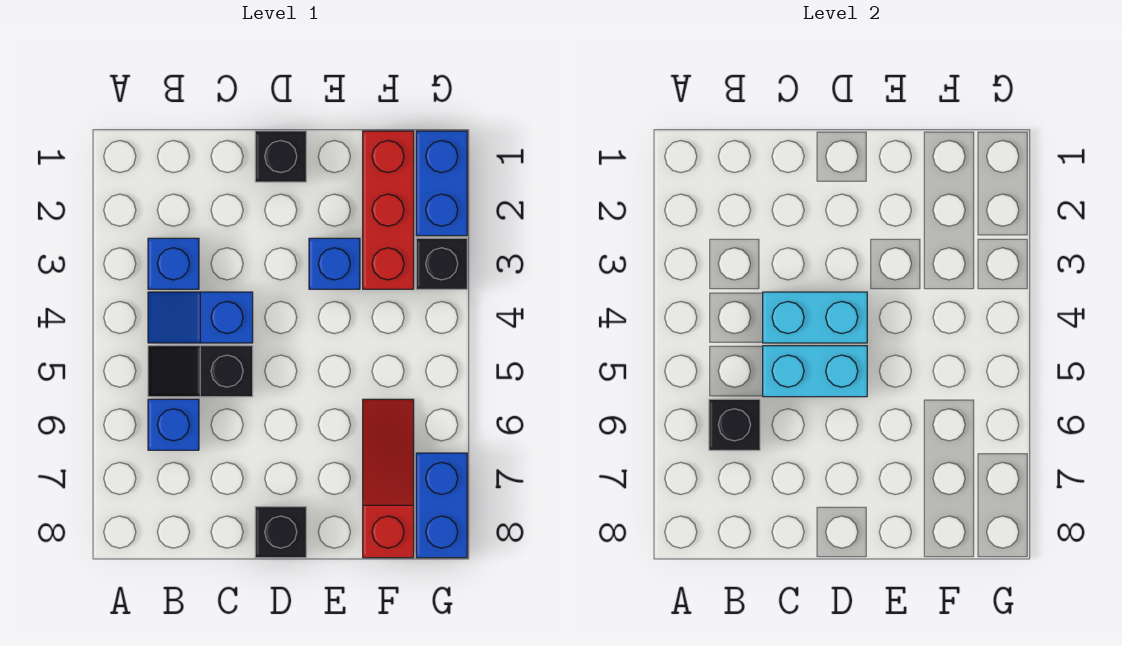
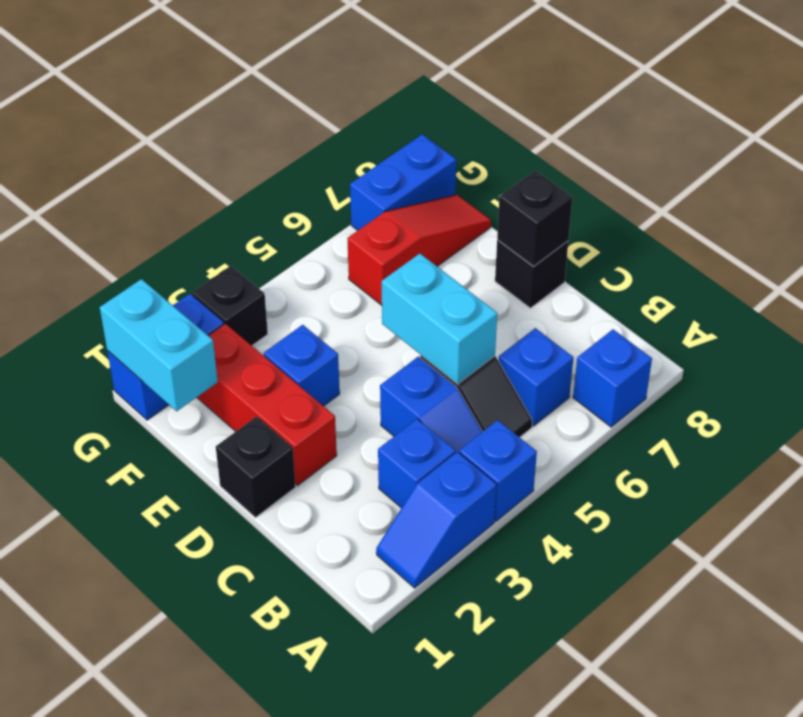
none -> blue slope A2:A3 level 1 top 3
none -> blue brick A4 level 1
none -> blue brick A7 level 1
black brick B6 level 2 -> black brick D8 level 2
cyan brick C4:D4 level 2 -> cyan brick F1:G1 level 2
red brick F1:F3 level 1 -> red brick D2:F2 level 1
red slope F6:F8 level 1 top 8 -> red slope F6:F8 level 1 top 6

